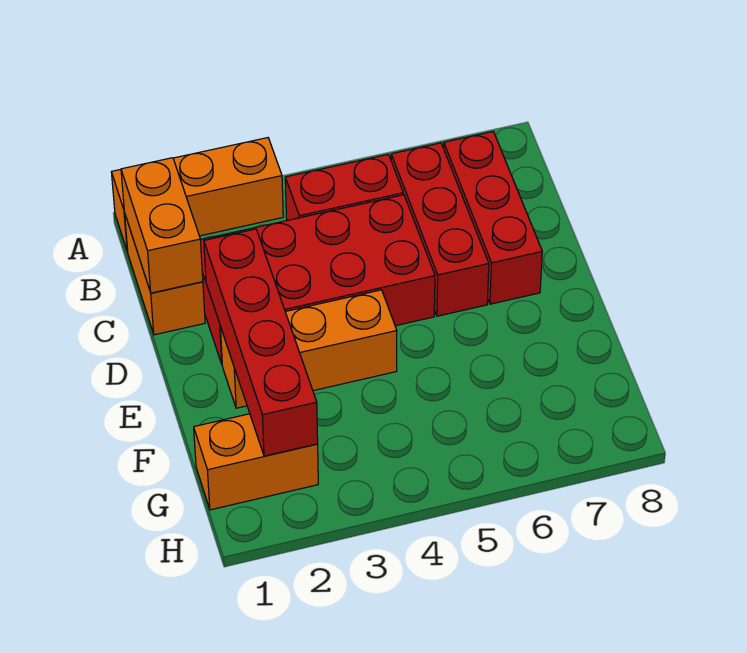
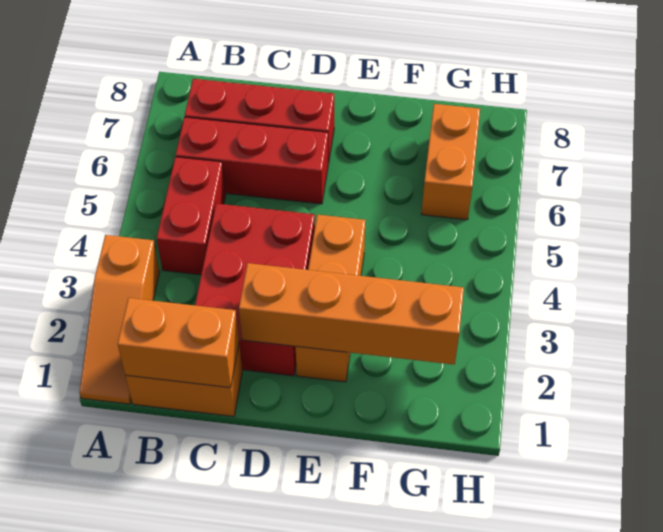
orange brick A1:A3 level 1 -> orange slope A1:A3 level 1 top 3
red brick C2:D5 level 1 -> red brick C2:D4 level 1
red brick D2:G2 level 2 -> orange brick D2:G2 level 2
orange brick G1:G2 level 1 -> orange brick G6:G7 level 1

